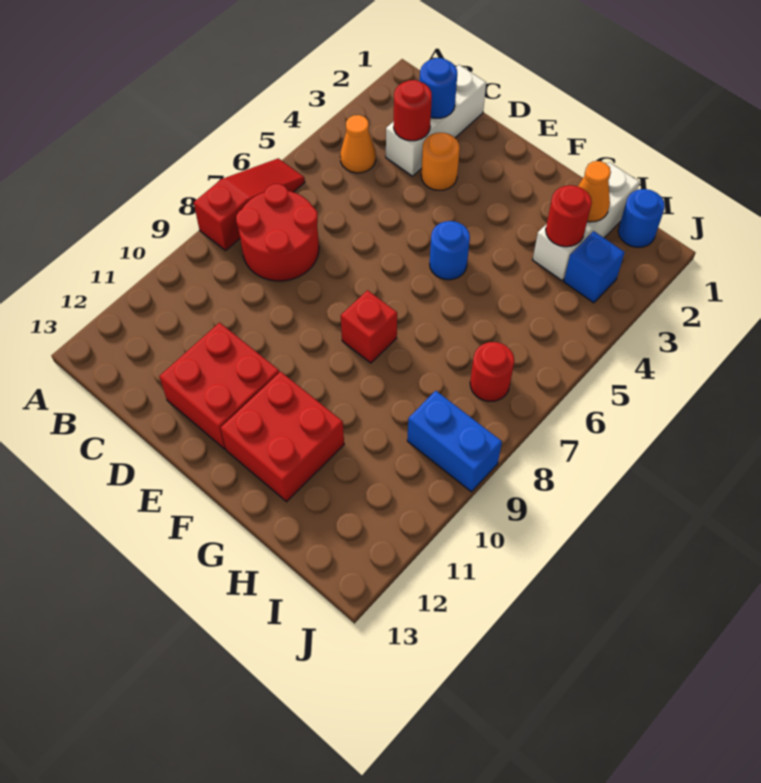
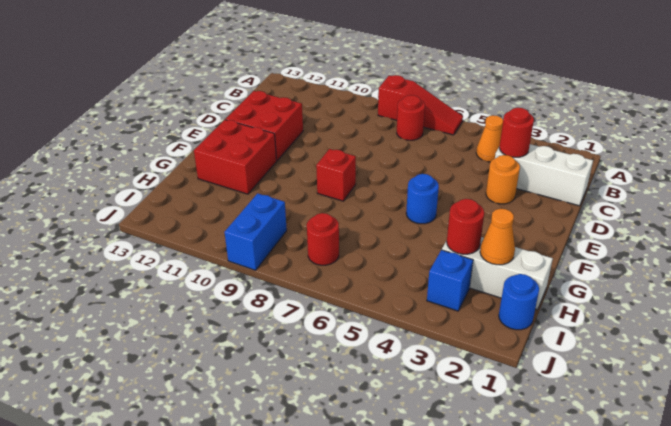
red round brick B7:C8 level 1 -> red round brick B7 level 1
blue round brick C2 level 2 -> none

